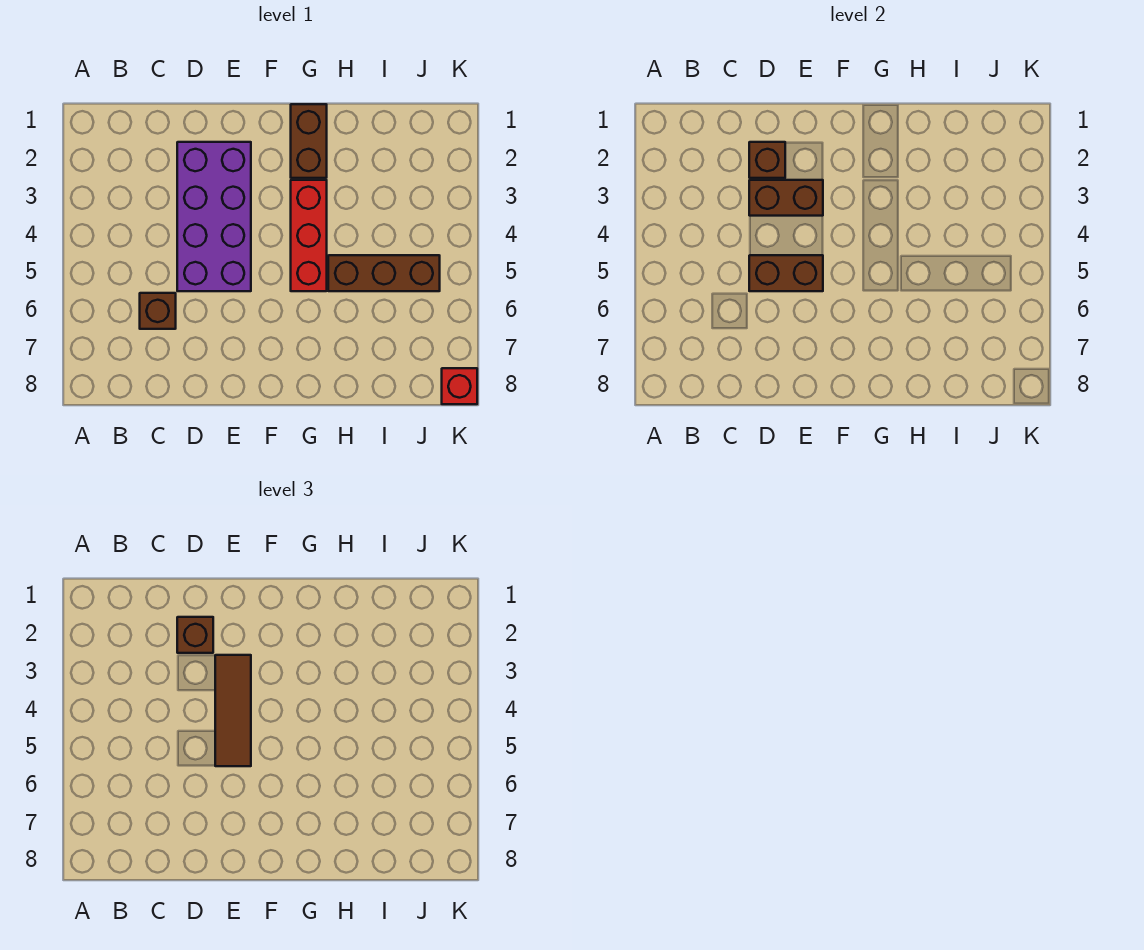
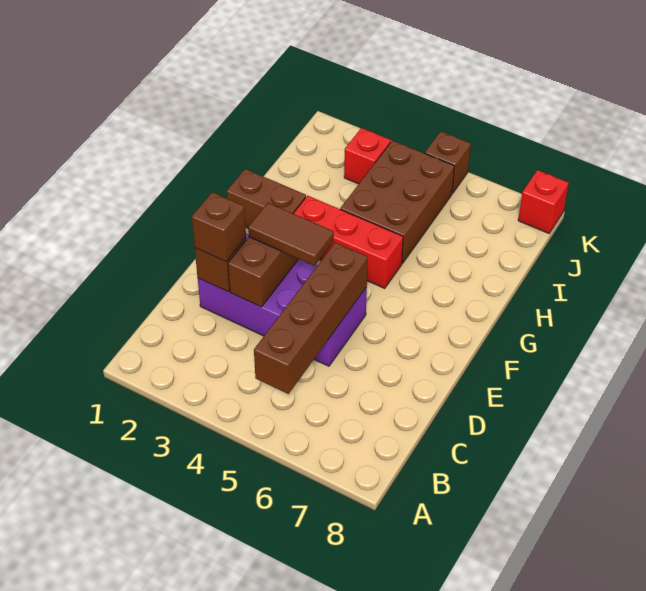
brown brick C6 level 1 -> brown brick K5 level 1
brown brick D5:E5 level 2 -> brown brick B5:E5 level 2
brown tile E3:E5 level 3 -> brown tile E3:E4 level 3
brown brick H5:J5 level 1 -> brown brick H4:J5 level 1
none -> red brick J3 level 1

